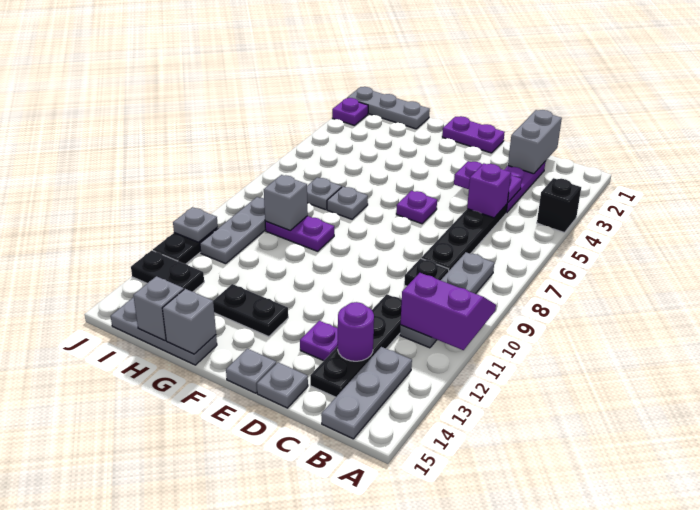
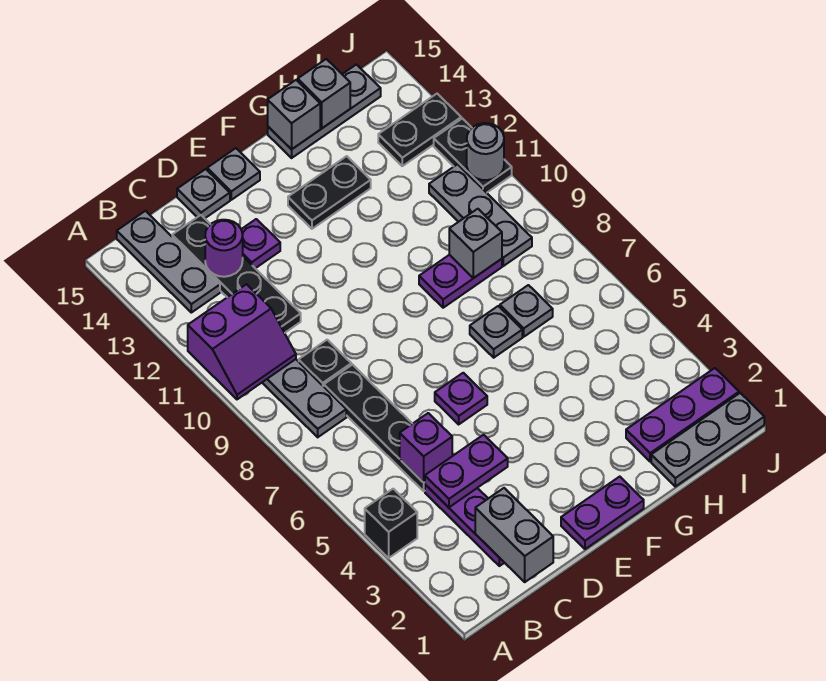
purple plate J2 level 1 -> purple plate H2:J2 level 1
grey plate J11 level 2 -> grey round brick J11 level 2

